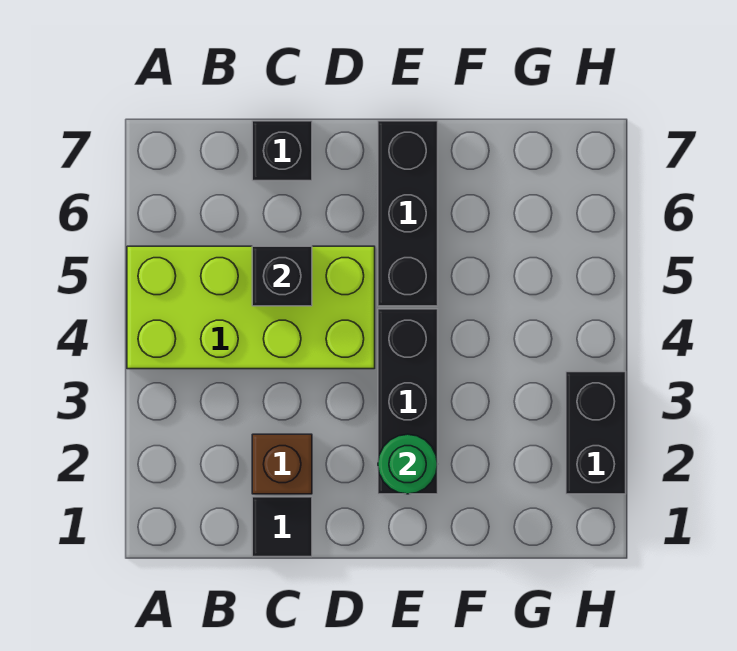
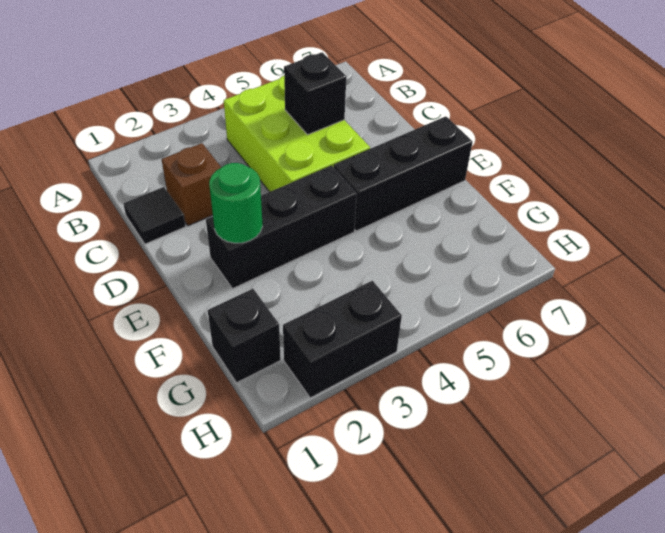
lime brick A4:D5 level 1 -> lime brick B4:D5 level 1
black brick C7 level 1 -> black brick G1 level 1

